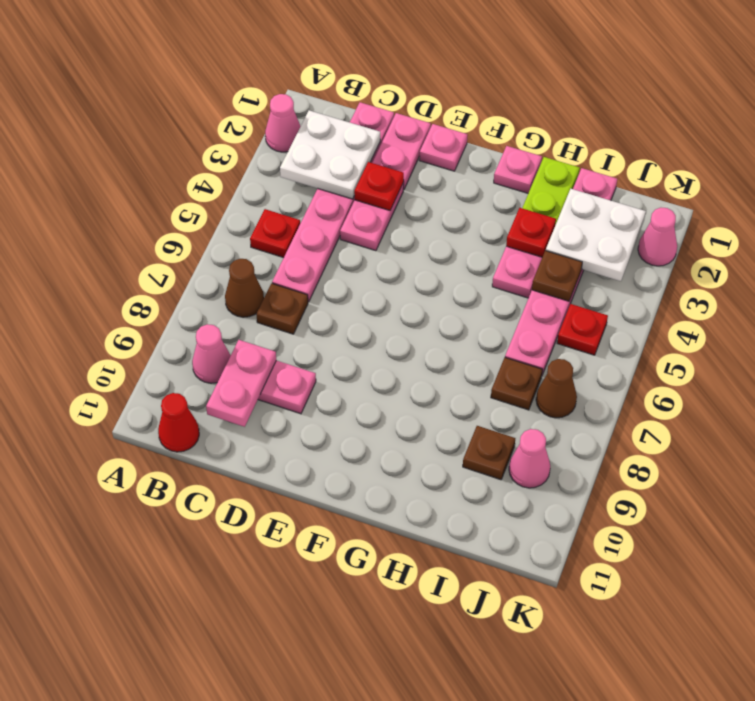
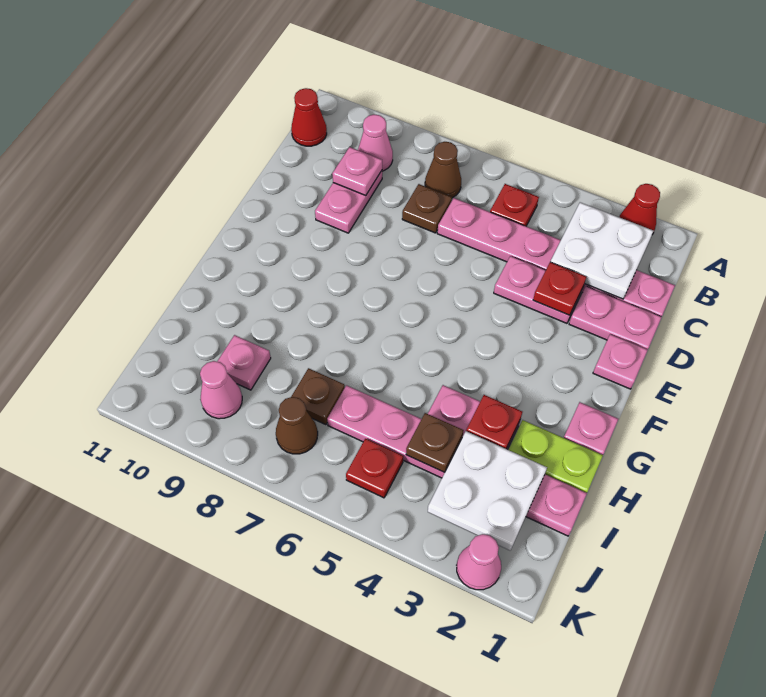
pink cone A2 level 1 -> red cone A2 level 1
pink plate C9:C10 level 2 -> pink plate C9 level 2
brown plate I9 level 1 -> pink plate I9 level 1

